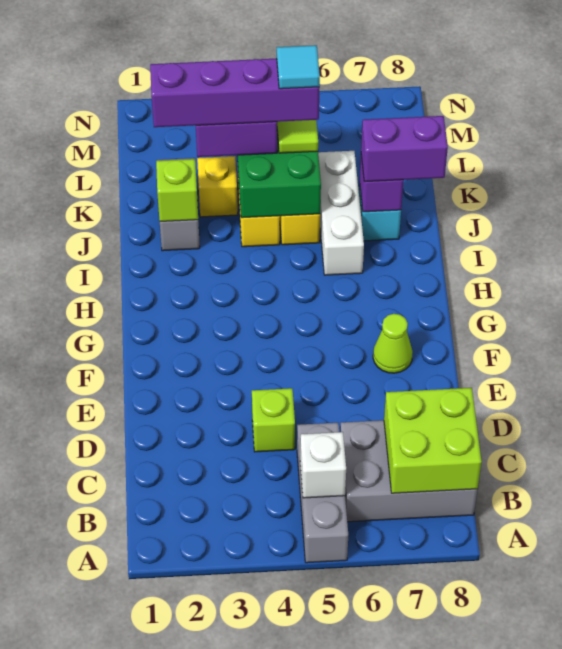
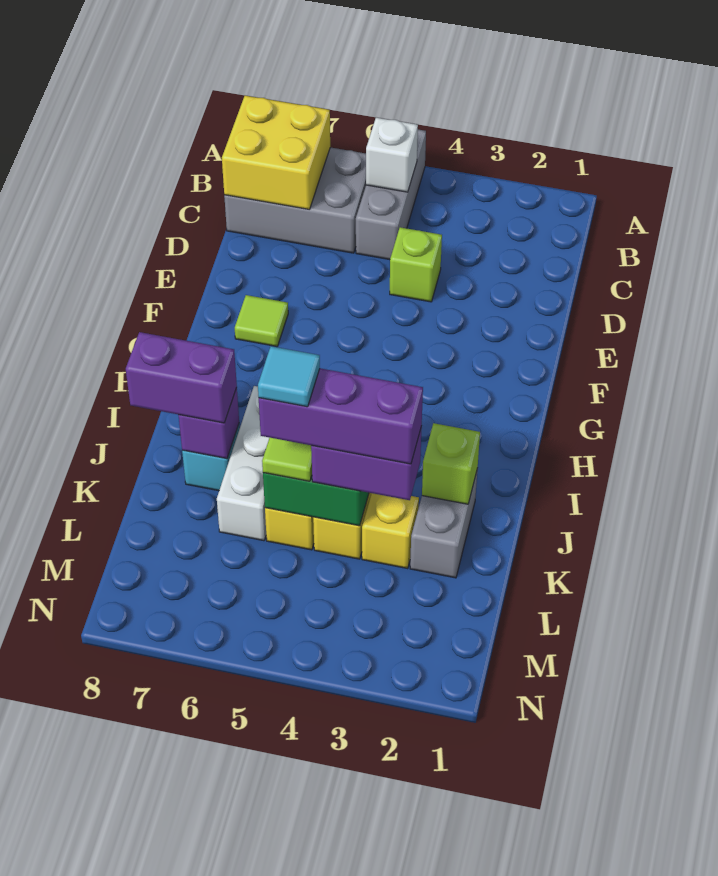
lime brick B7:C8 level 2 -> yellow brick B7:C8 level 2
lime cone F7 level 1 -> lime tile F7 level 1
purple brick K2:K5 level 4 -> purple brick K3:K5 level 4

